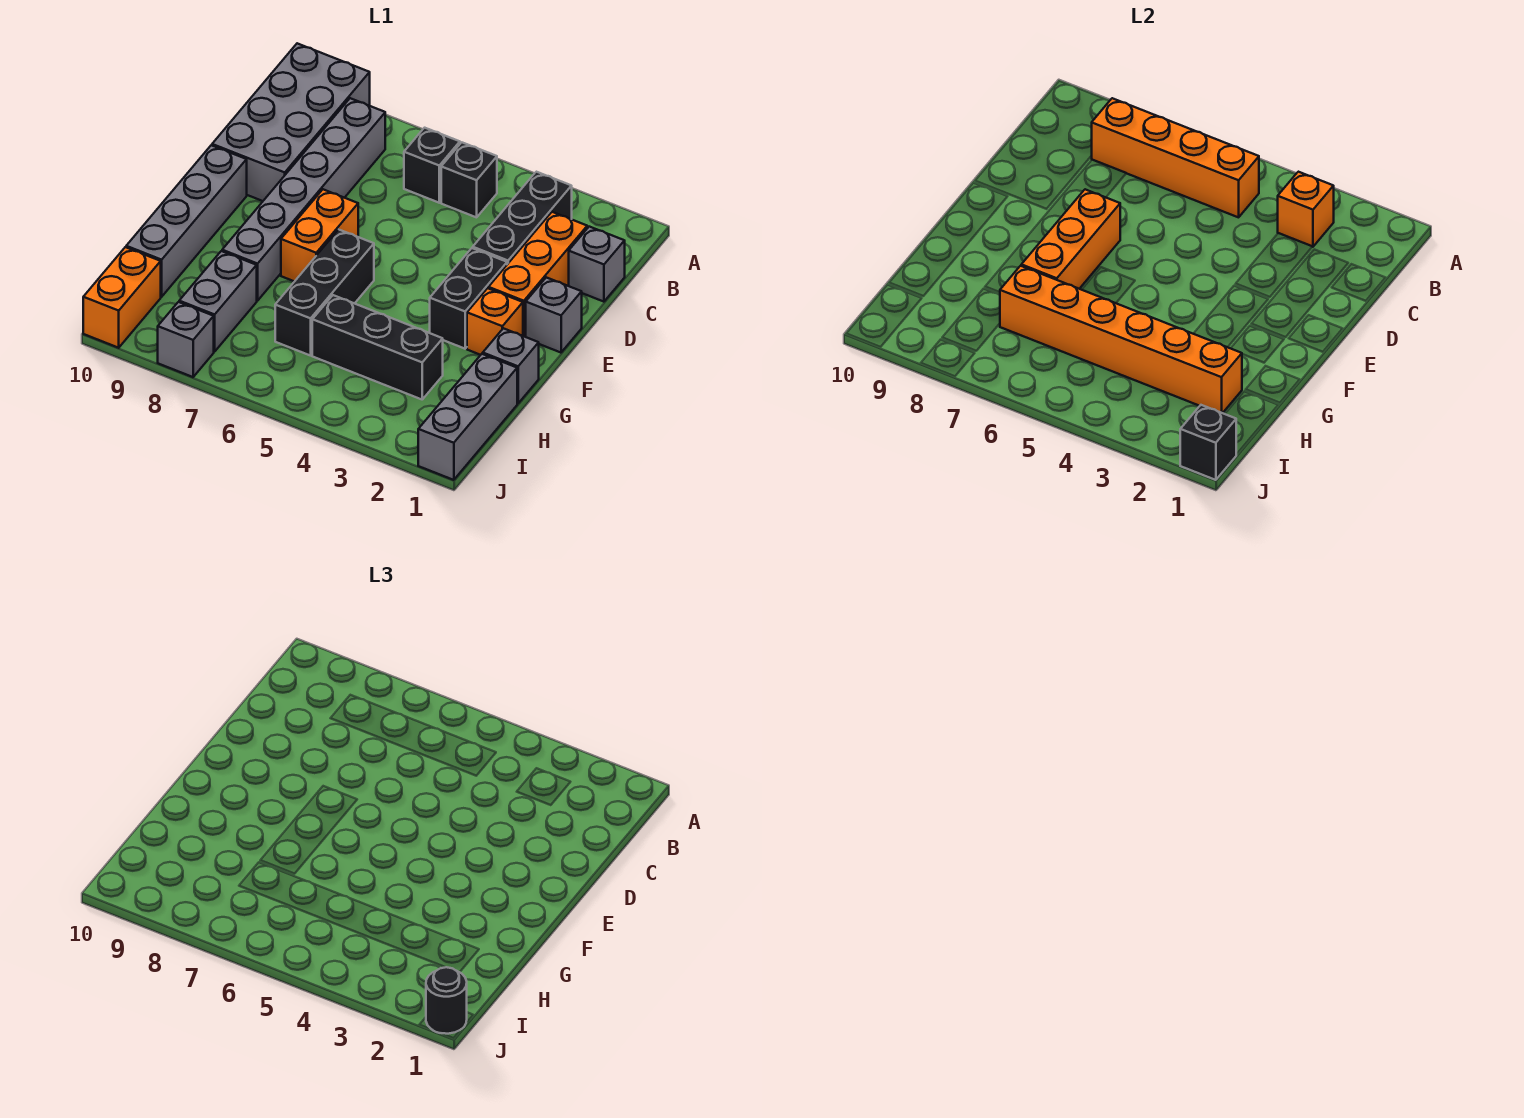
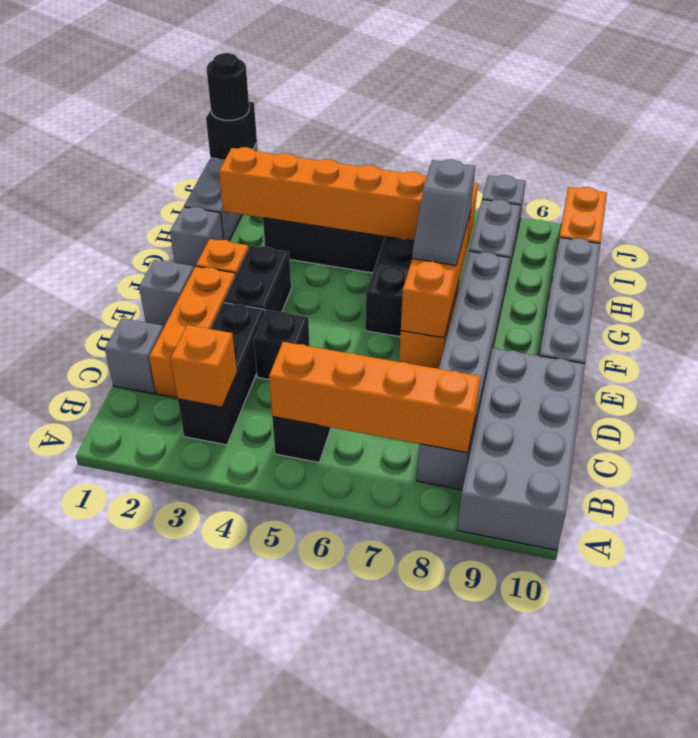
black brick B6 level 1 -> black brick D4 level 1
none -> grey slope F7:G7 level 3 top G

